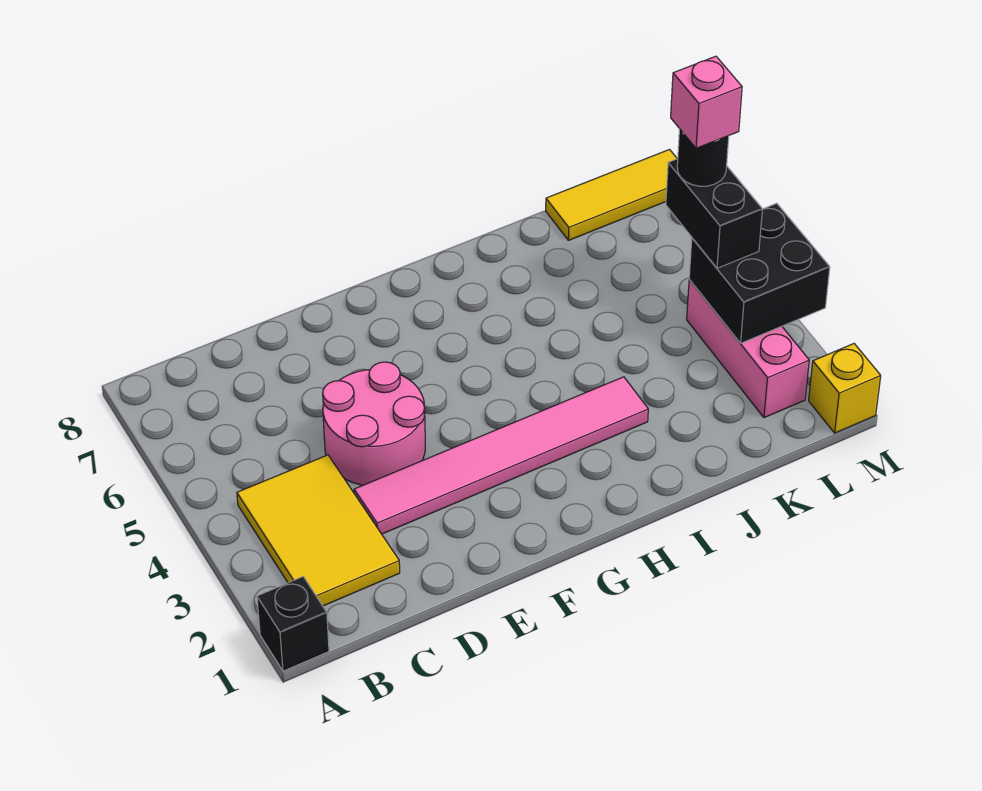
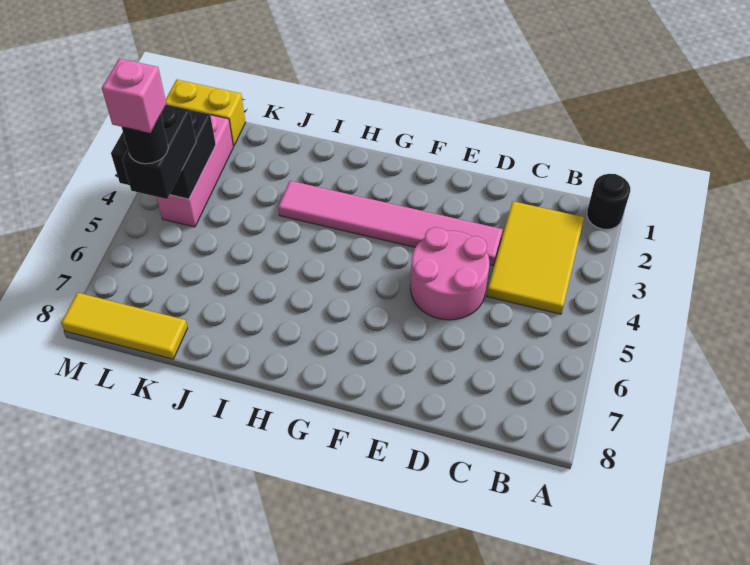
black brick A1 level 1 -> black round brick A1 level 1
yellow brick M1 level 1 -> yellow brick L1:M1 level 1

